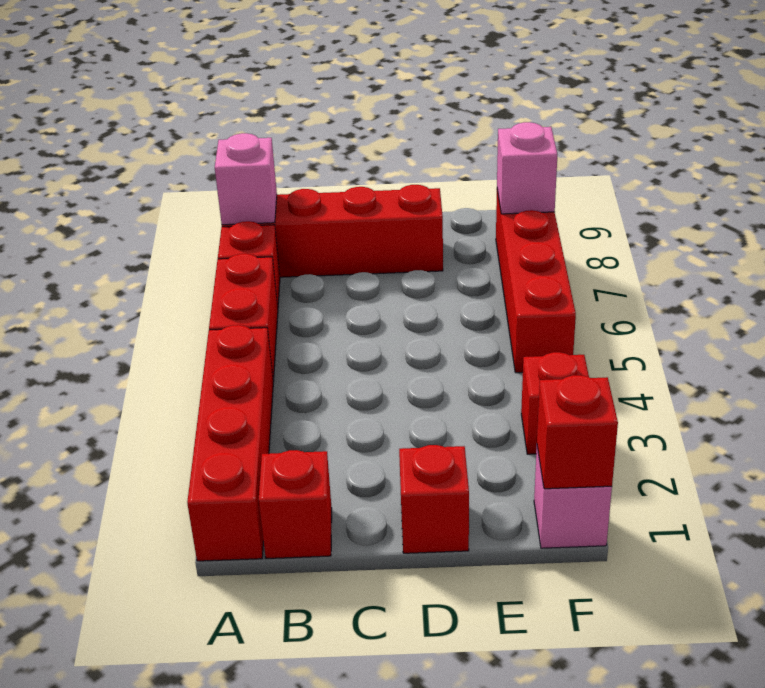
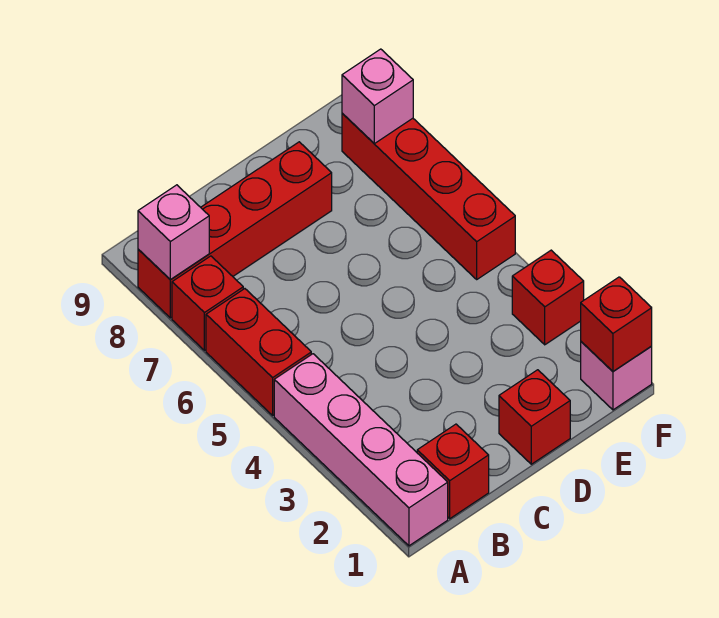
red brick A1:A4 level 1 -> pink brick A1:A4 level 1

